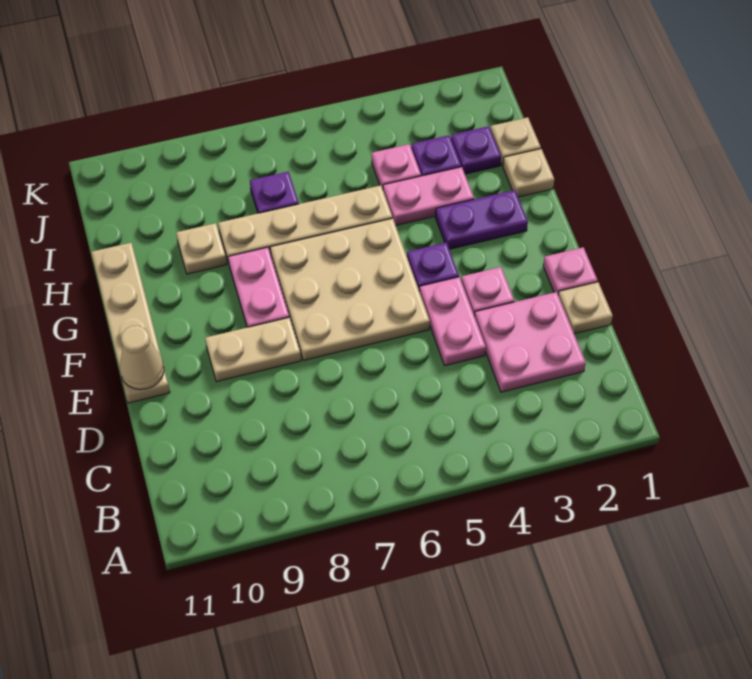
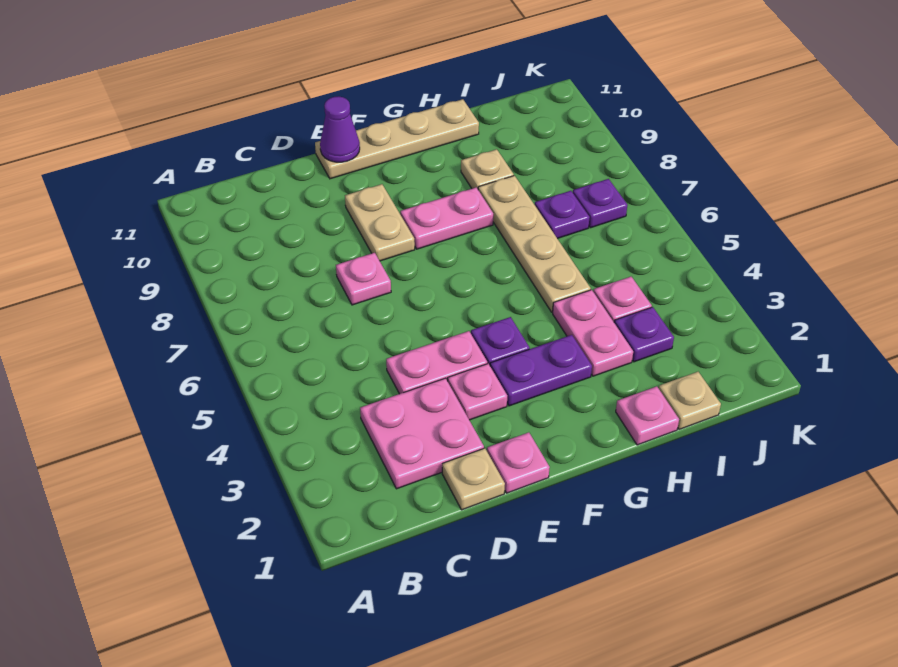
none -> pink plate D7 level 1
tan plate E5:G7 level 1 -> none
tan cone E11 level 2 -> purple cone E11 level 2
purple plate G2:G3 level 1 -> purple plate F3:G3 level 1
tan plate H1 level 1 -> pink plate H1 level 1
purple plate I2 level 1 -> purple plate J7 level 1

